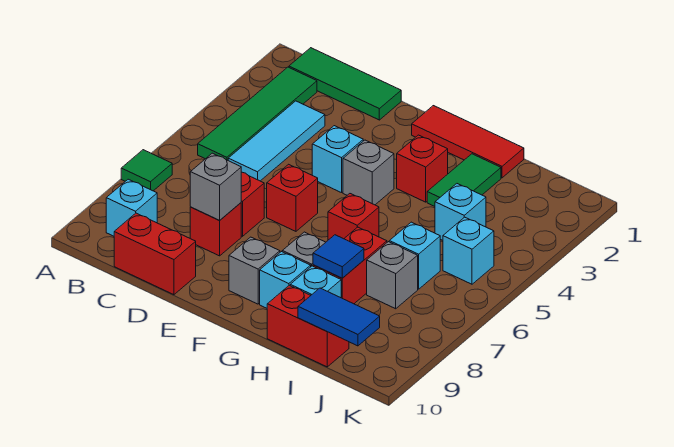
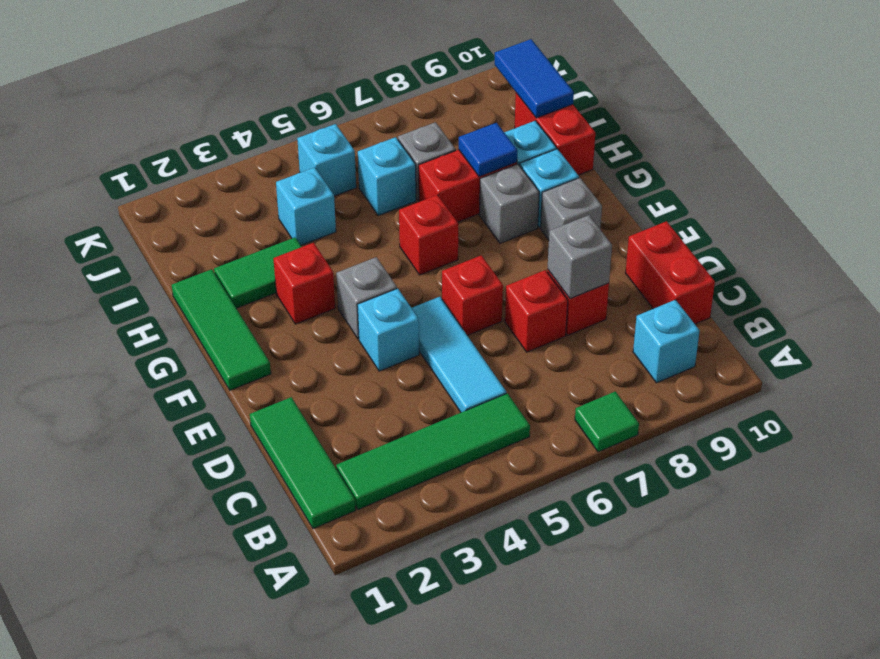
cyan tile C3:C5 level 1 -> cyan tile C5:E5 level 1
red tile F1:H1 level 1 -> green tile F1:H1 level 1

